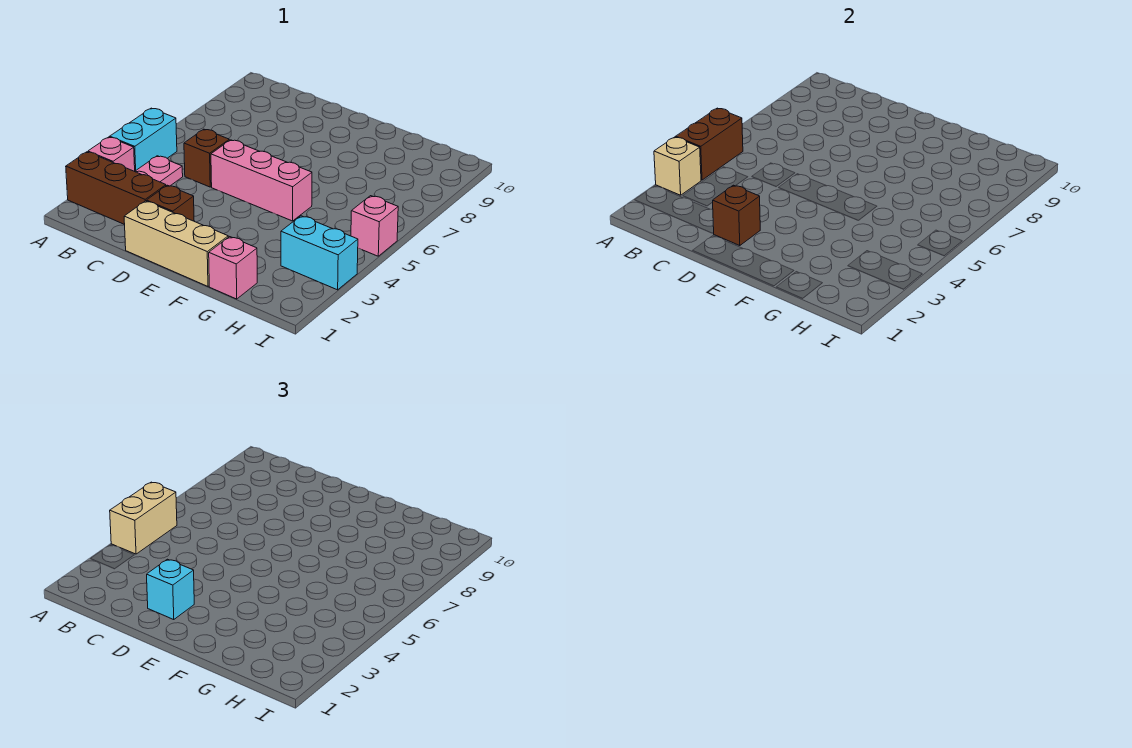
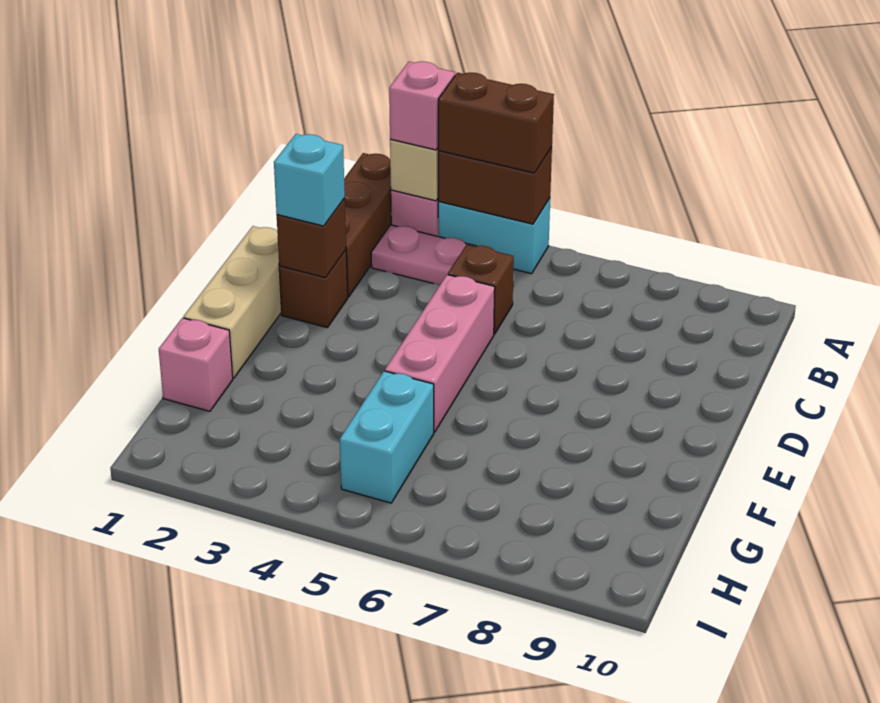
tan brick A4:A5 level 3 -> brown brick A4:A5 level 3
cyan brick H3:I3 level 1 -> cyan brick G5:H5 level 1
pink brick I5 level 1 -> pink brick A3 level 3

